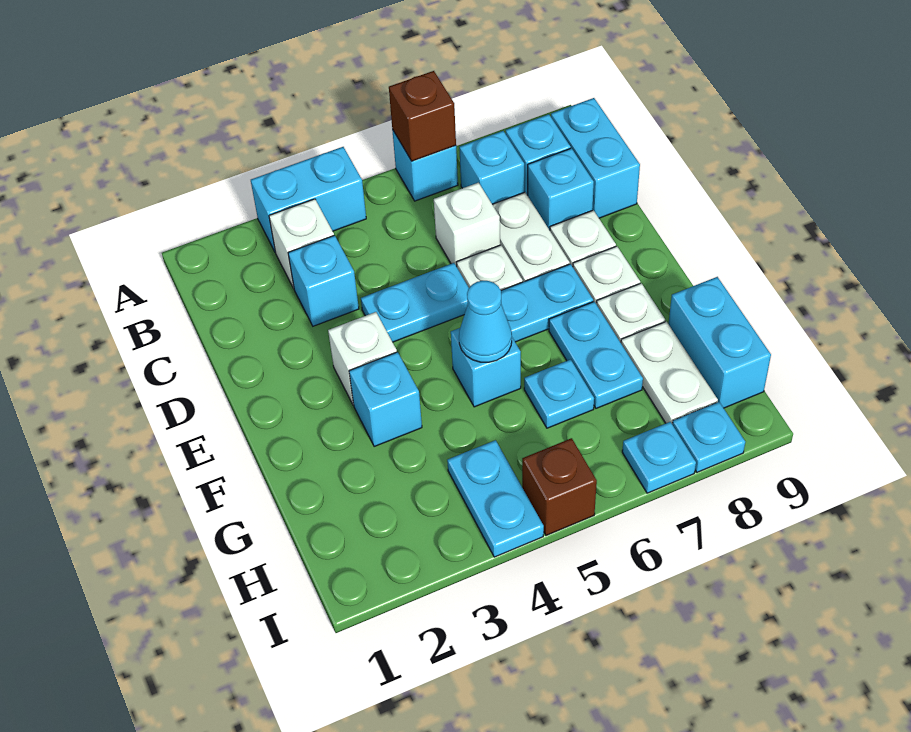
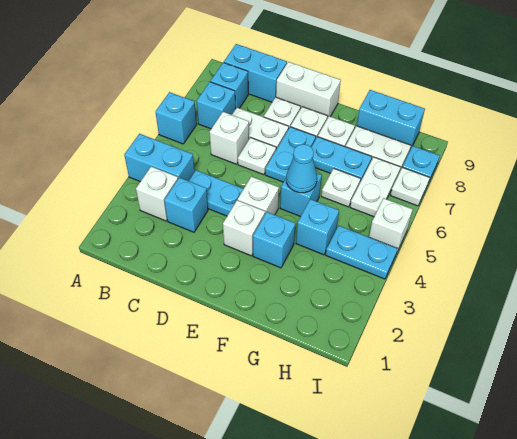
cyan brick A3:A4 level 1 -> cyan brick A4:B4 level 1
brown brick A6 level 2 -> none
cyan brick C8 level 1 -> cyan brick G4 level 1
cyan plate D4:D5 level 1 -> cyan plate C4:D4 level 1
none -> white brick D9:E9 level 1
none -> white brick E4 level 1
cyan plate G6 level 1 -> white plate G6 level 1
none -> white plate H6:H7 level 1
brown brick I5 level 1 -> white brick I5 level 1
cyan plate I7 level 1 -> white plate I7 level 1

